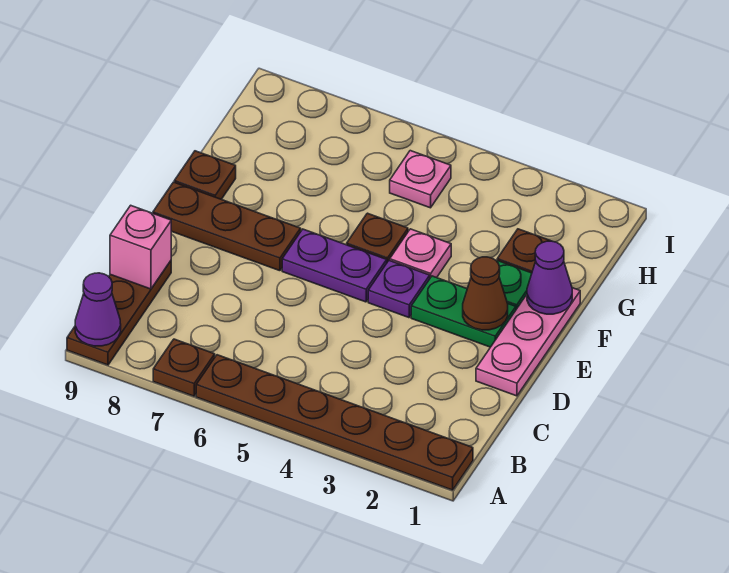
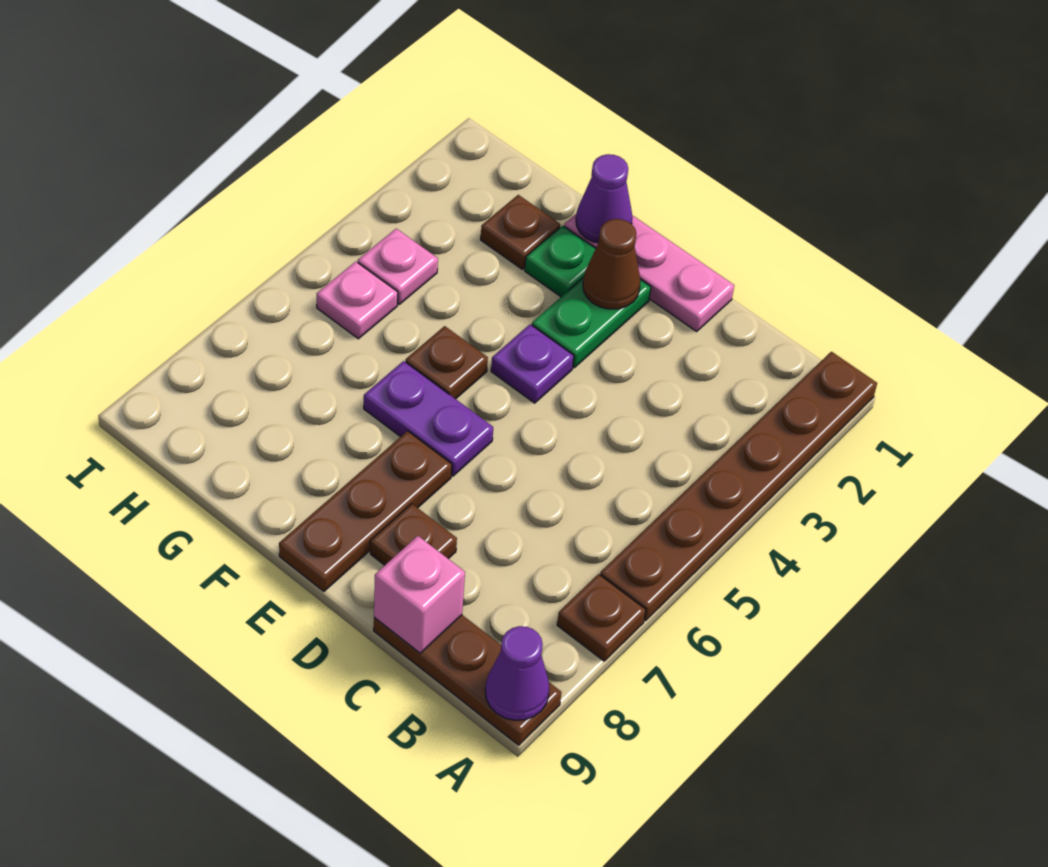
purple plate E5:E6 level 1 -> purple plate E6:F6 level 1
pink plate F4 level 1 -> pink plate H4 level 1
brown plate F9 level 1 -> brown plate D8 level 1

